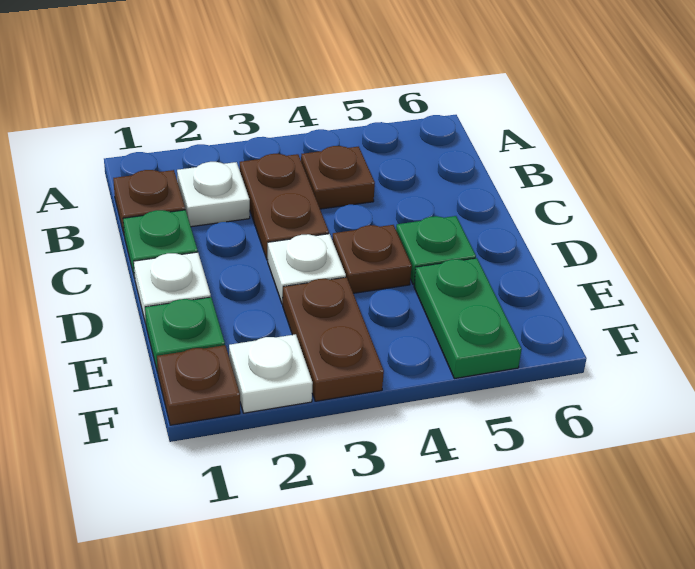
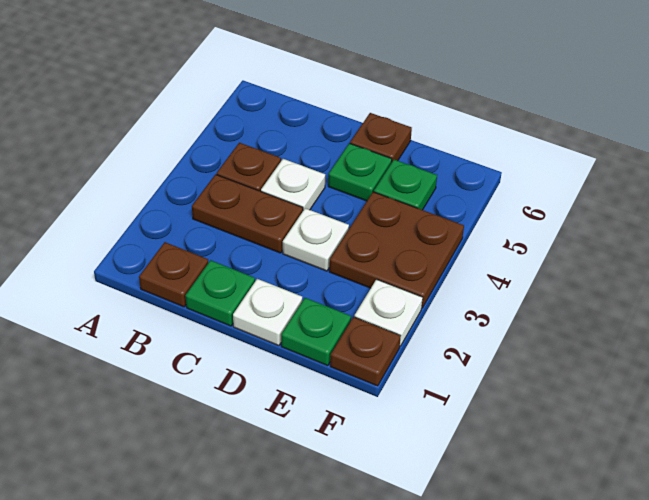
white plate B2 level 1 -> white plate C4 level 1
brown plate D4 level 1 -> brown plate D6 level 1
brown plate E3:F3 level 1 -> brown plate E3:F4 level 1
green plate E5:F5 level 1 -> green plate E5 level 1

